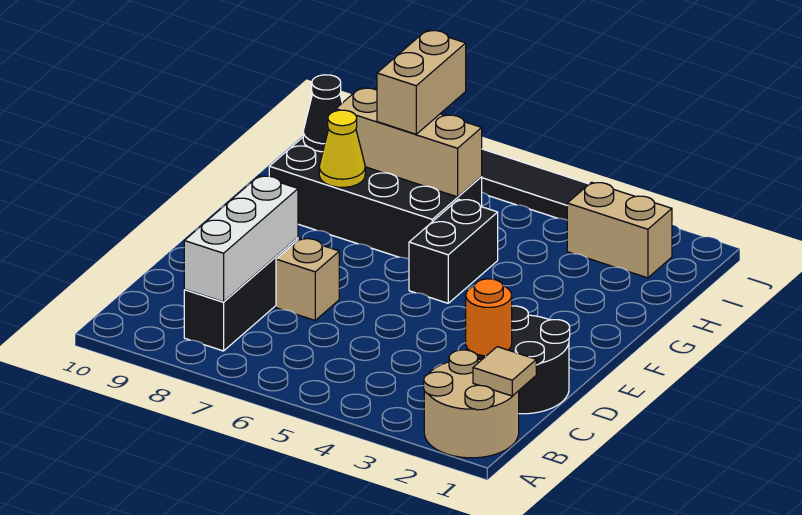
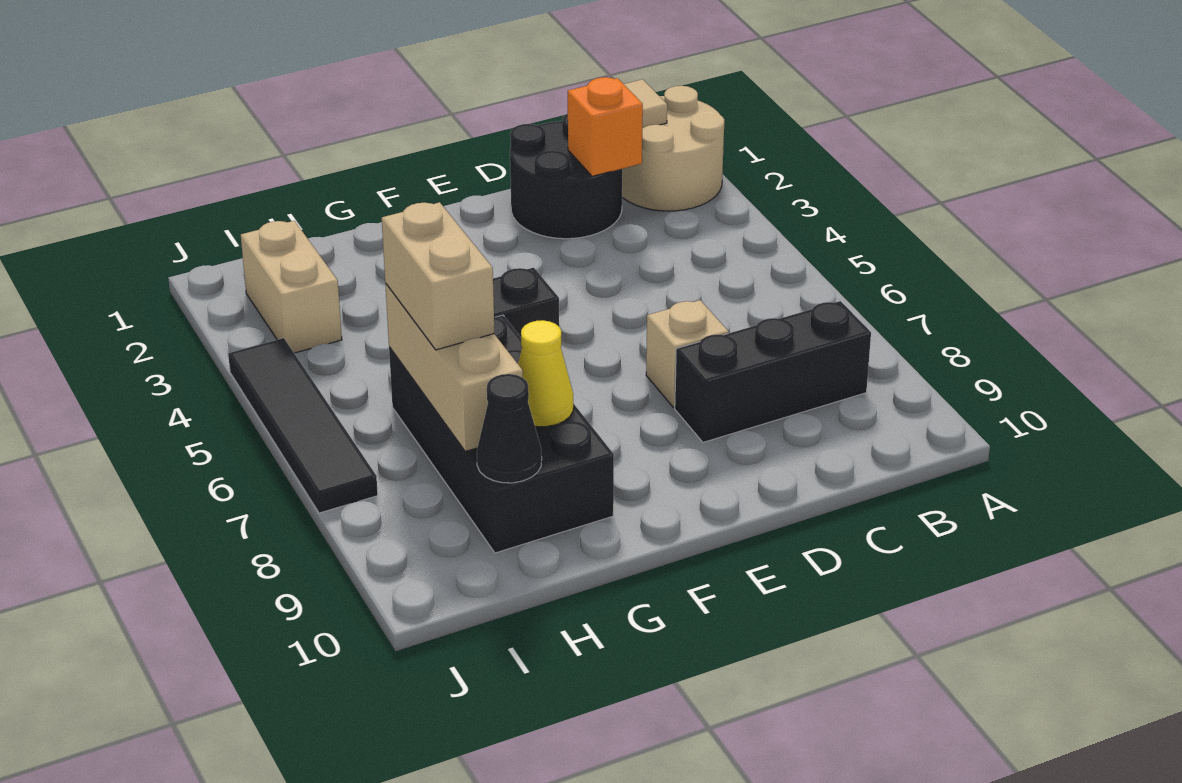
white brick B8:D8 level 2 -> none
orange round brick C2 level 2 -> orange brick C2 level 2
tan brick H7:I7 level 3 -> tan brick H6:H7 level 3

